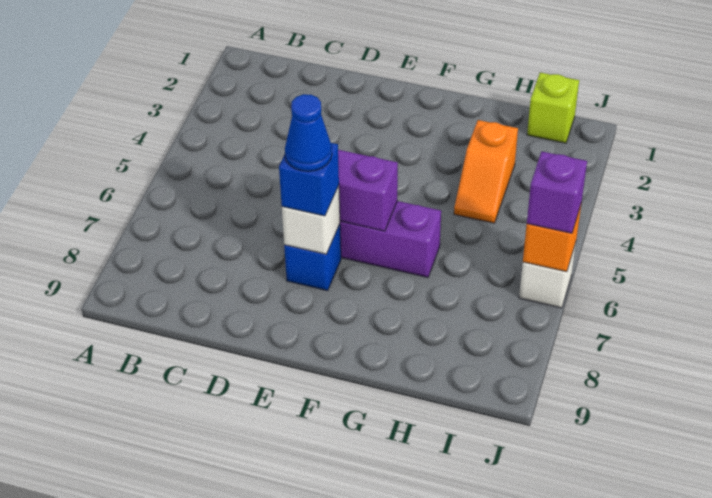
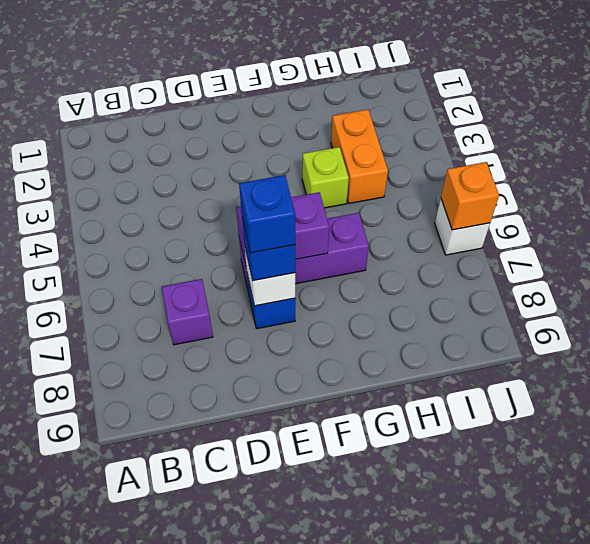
blue cone E7 level 4 -> blue brick E7 level 4
orange slope H3:H4 level 1 top 3 -> orange brick H3:H4 level 1
lime brick I1 level 1 -> lime brick G4 level 1
purple brick J6 level 3 -> purple brick C7 level 1

